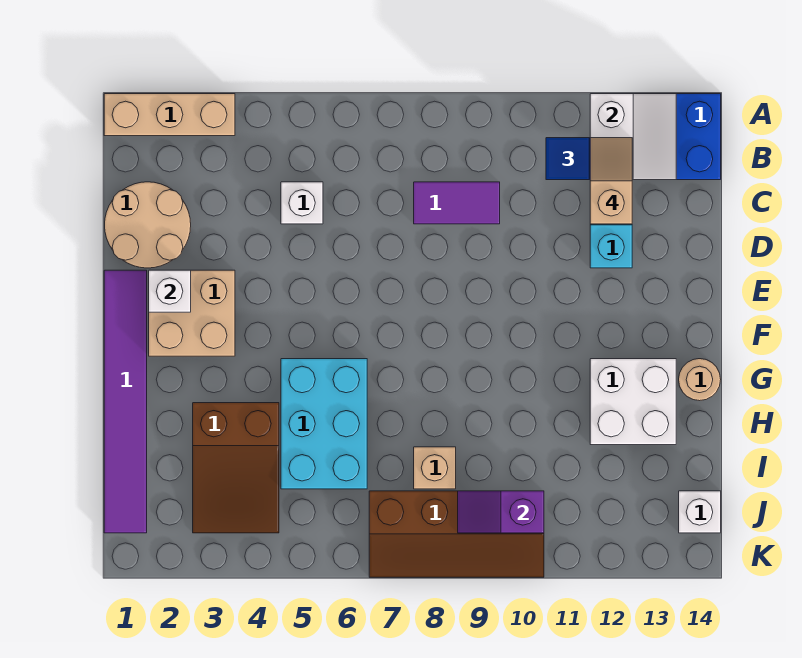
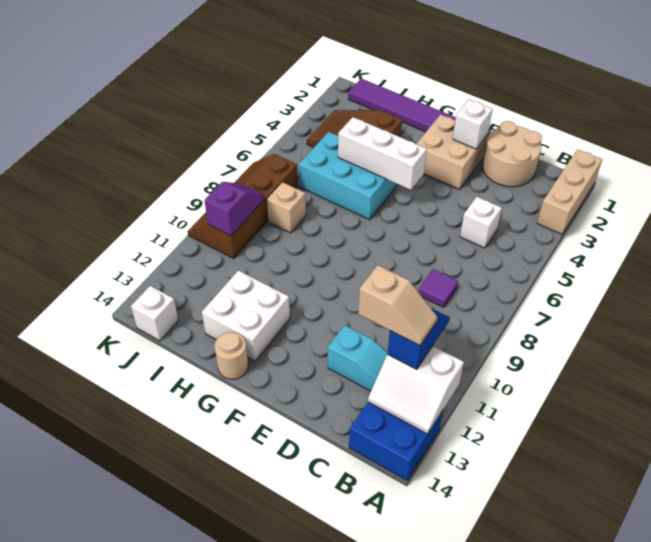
purple tile C8:C9 level 1 -> purple tile C8 level 1
none -> white brick F5:H5 level 2

